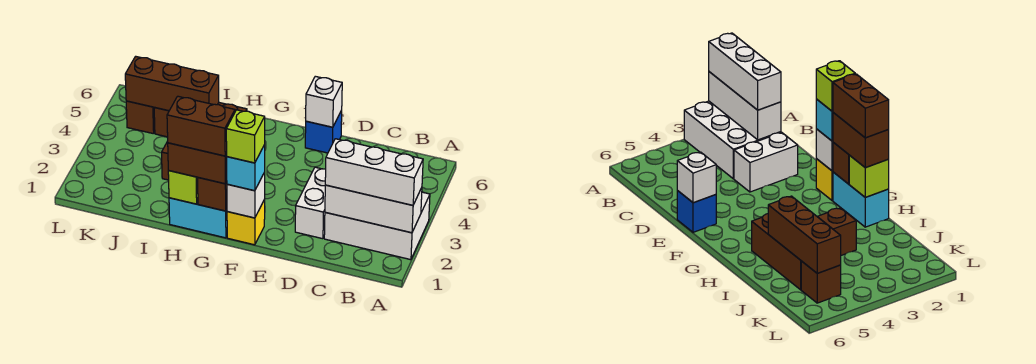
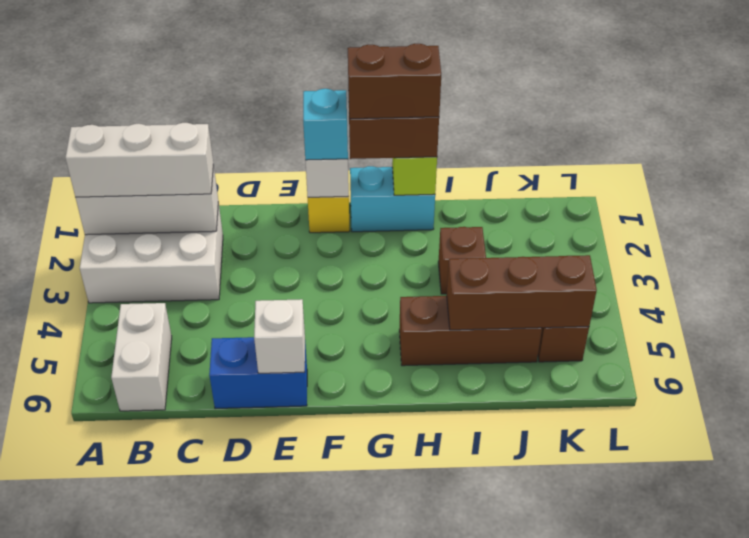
white brick D2:D3 level 1 -> white brick B5:B6 level 1
blue brick E6 level 1 -> blue brick D6:E6 level 1
lime brick F1 level 4 -> none
brown brick G1 level 2 -> none

